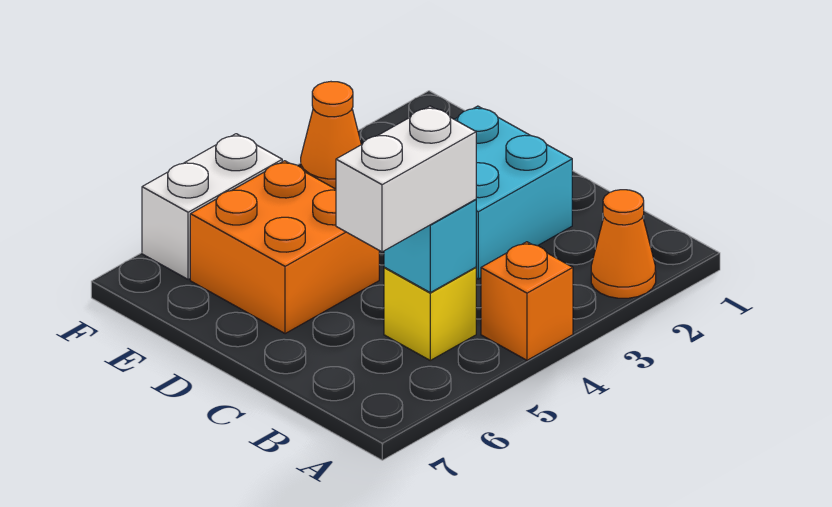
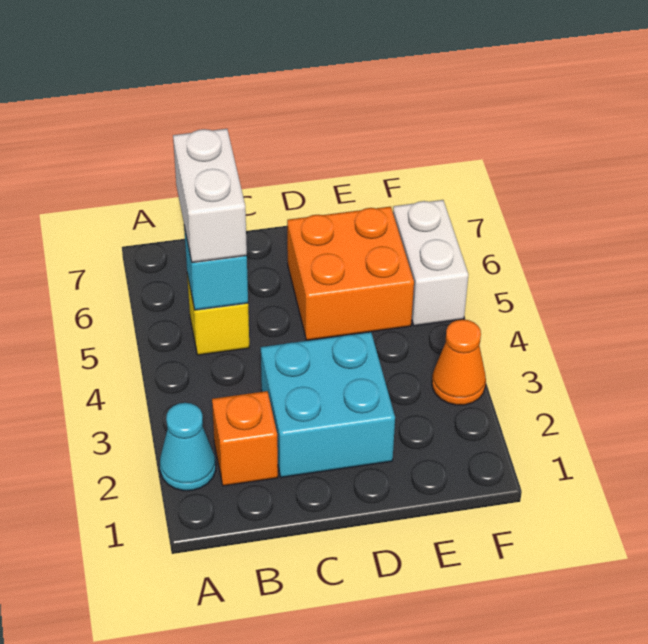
orange cone A2 level 1 -> cyan cone A2 level 1
orange brick A4 level 1 -> orange brick B2 level 1

